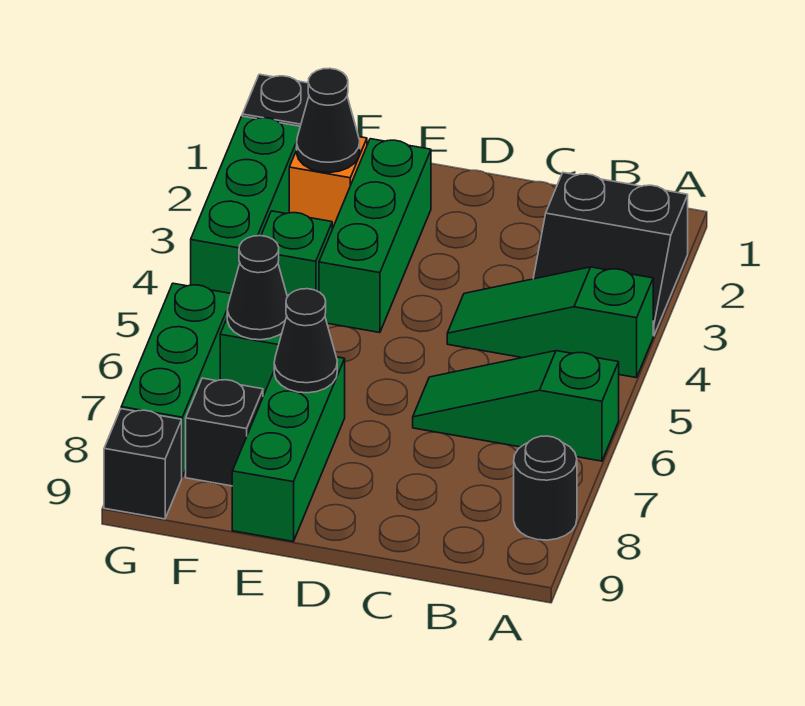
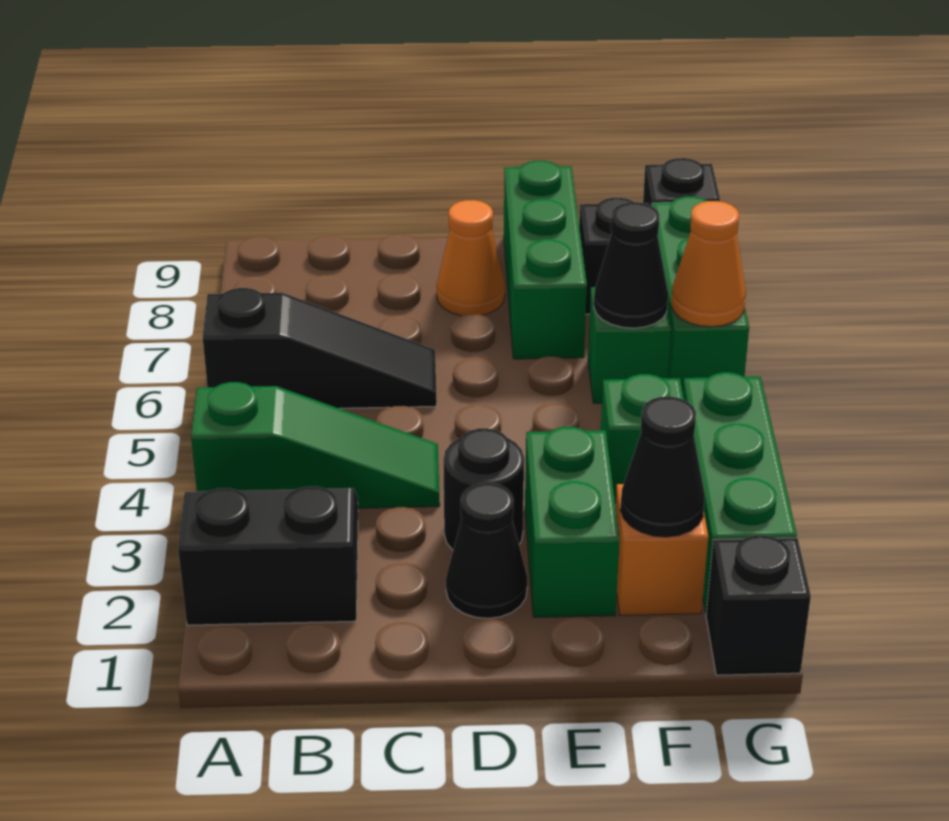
green slope A6:C6 level 1 top A -> black slope A6:C6 level 1 top A
black round brick A8 level 1 -> black round brick D3 level 1
none -> orange cone D8 level 1
green brick E2:E4 level 1 -> green brick E2:E3 level 1
black cone E7 level 2 -> black cone D2 level 1
none -> orange cone G6 level 2

